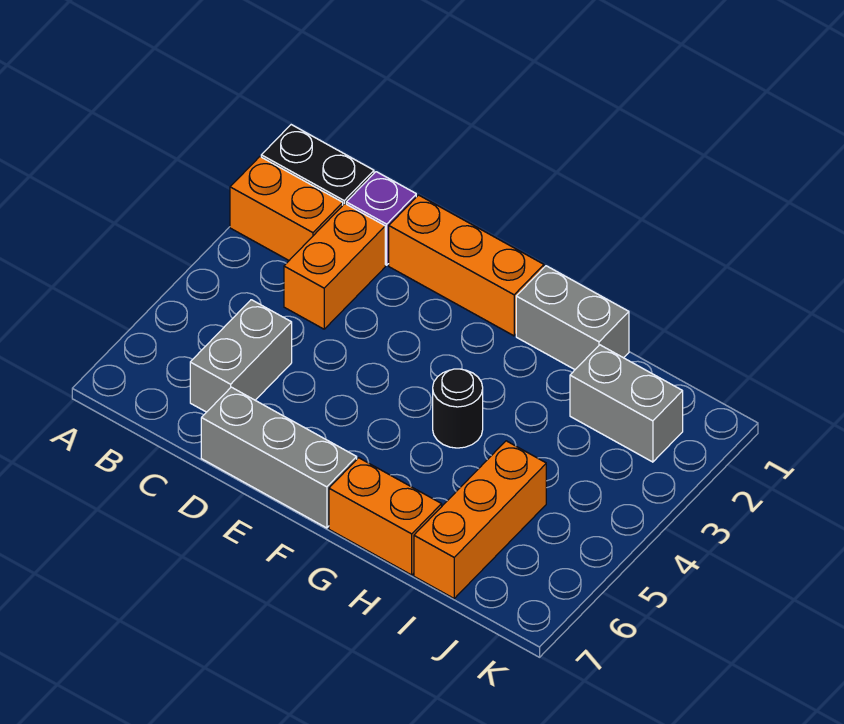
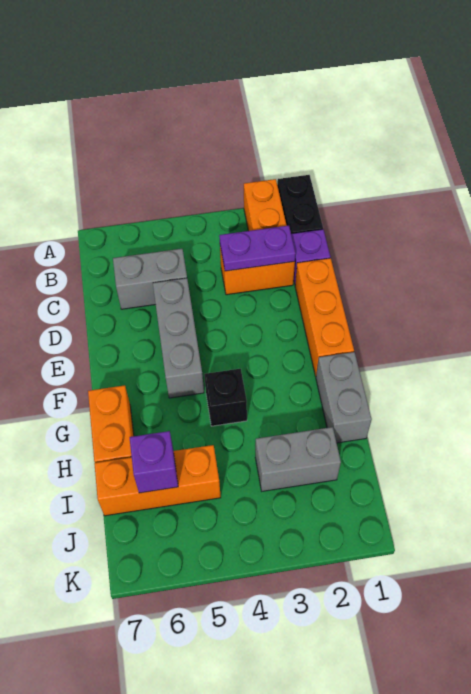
none -> purple plate C2:C3 level 2
grey brick D7:F7 level 1 -> grey brick D5:F5 level 1
black round brick G4 level 1 -> black brick G4 level 1
grey brick I2:J2 level 1 -> grey brick I2:I3 level 1
none -> purple brick I6 level 2

